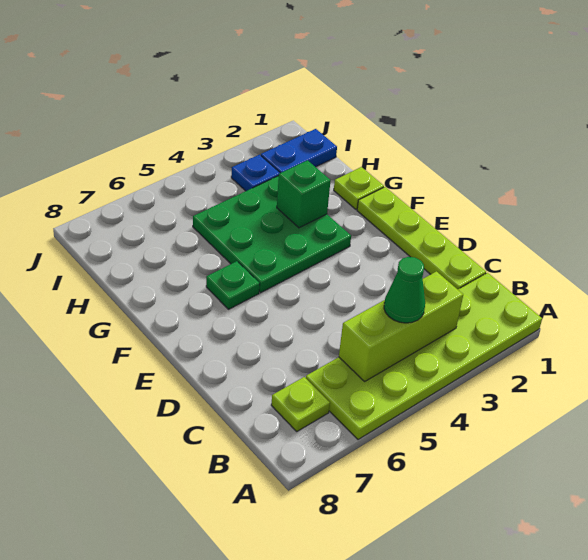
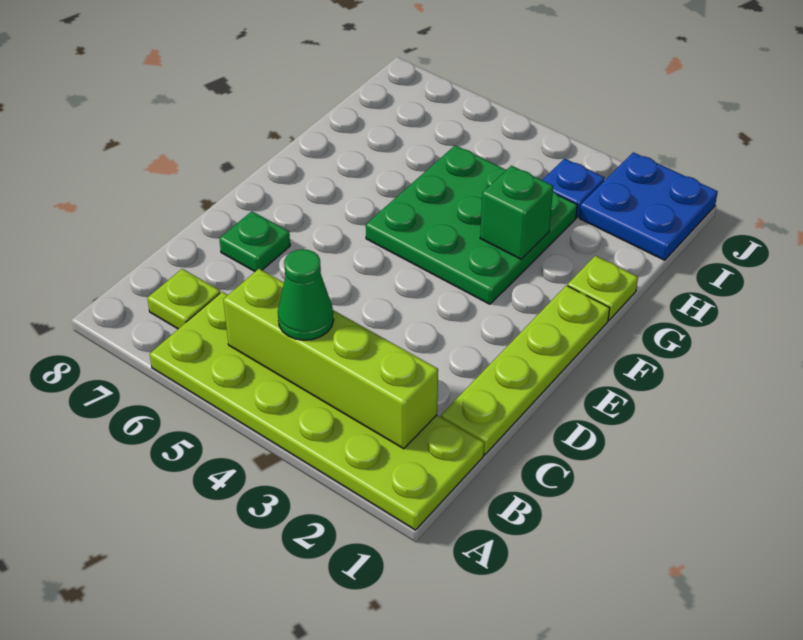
lime brick B3:B5 level 2 -> lime brick B2:B5 level 2
green plate F6 level 1 -> green plate D7 level 1
blue plate I1:I2 level 1 -> blue plate I1:J2 level 1

